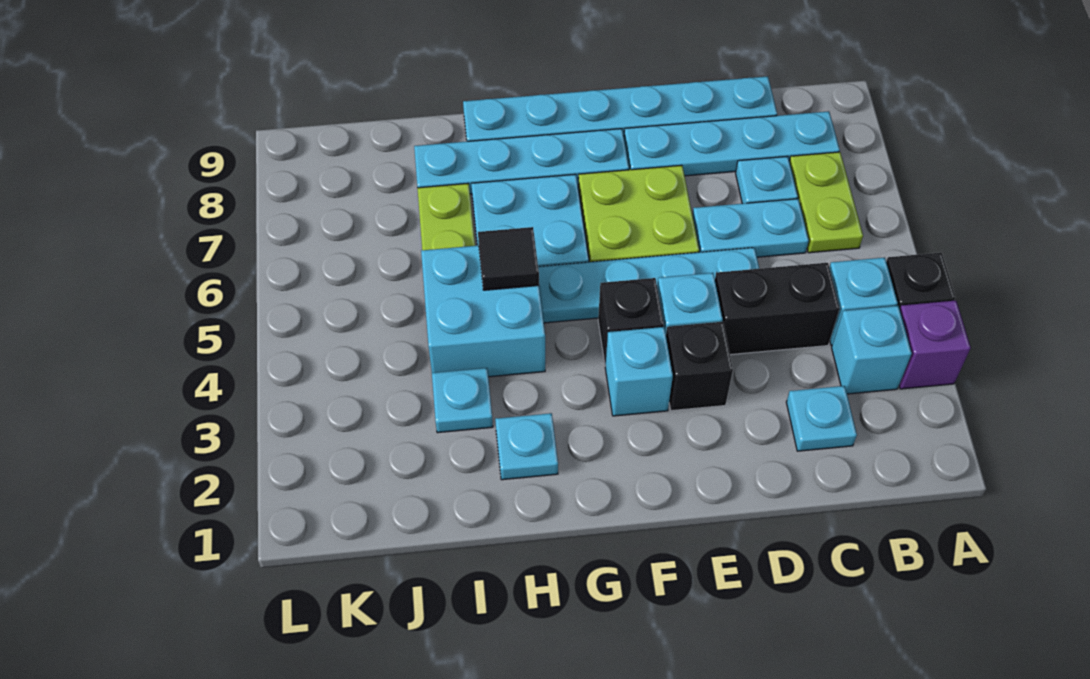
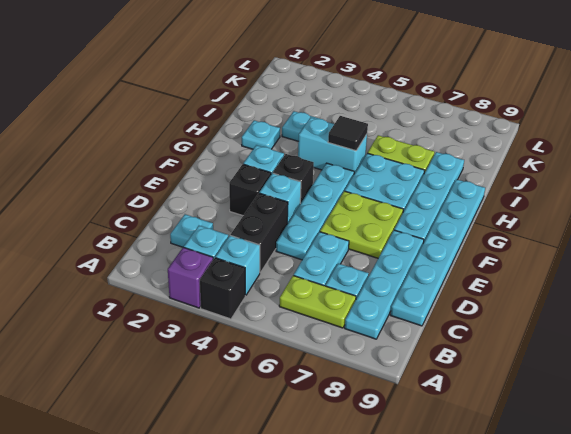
cyan brick H4:I5 level 1 -> cyan brick H4:H5 level 1

